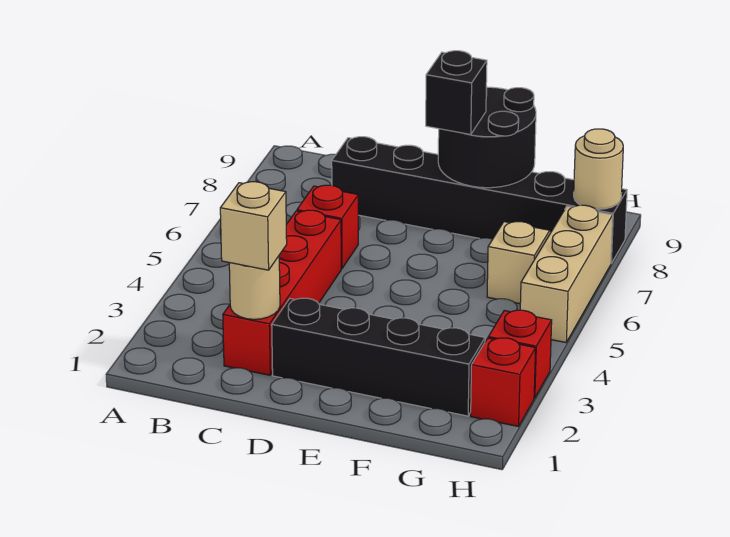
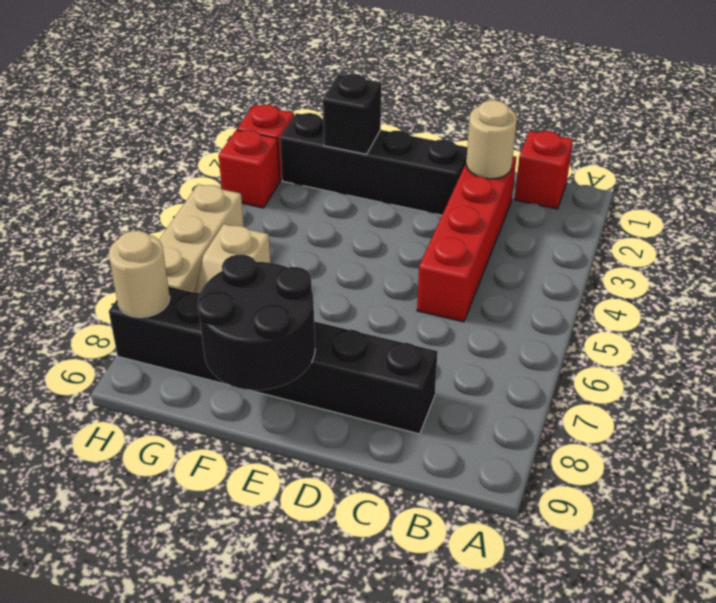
tan brick C2 level 3 -> none
red brick C6 level 1 -> red brick B1 level 1
black brick E8 level 3 -> black brick F2 level 2

